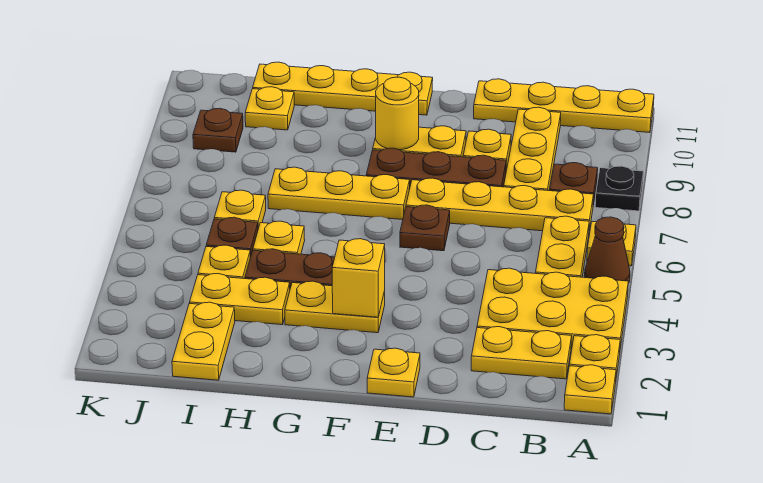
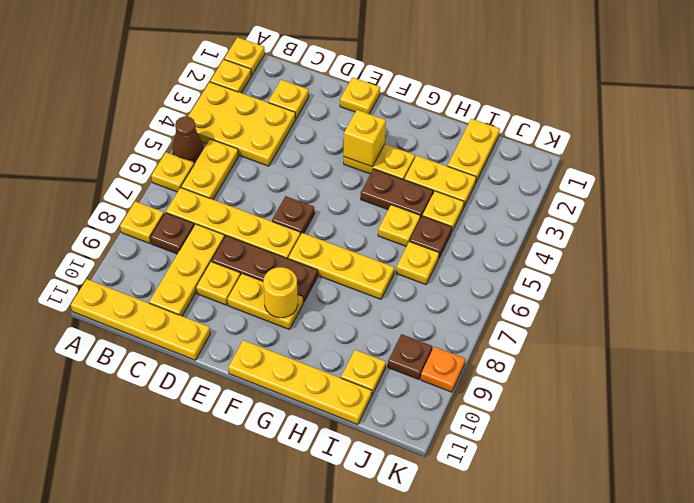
black plate A8 level 1 -> yellow plate A8 level 1
yellow plate B2:C2 level 1 -> yellow plate C2 level 1
none -> orange plate K9 level 1

